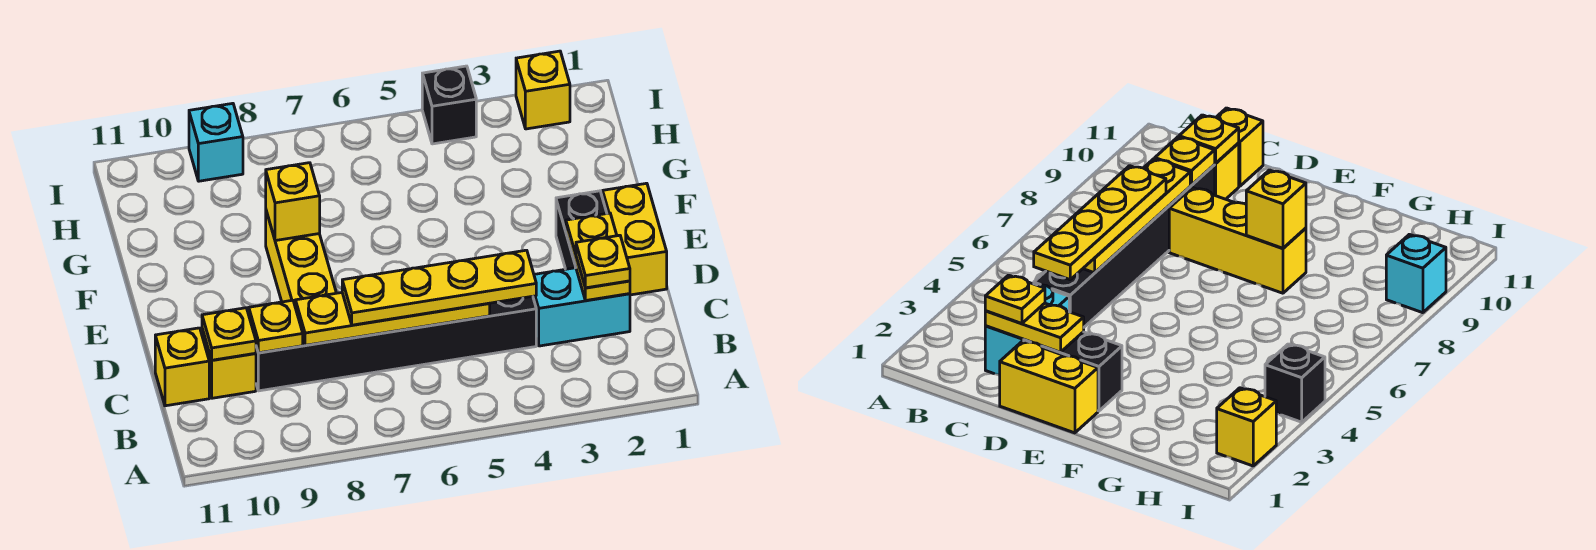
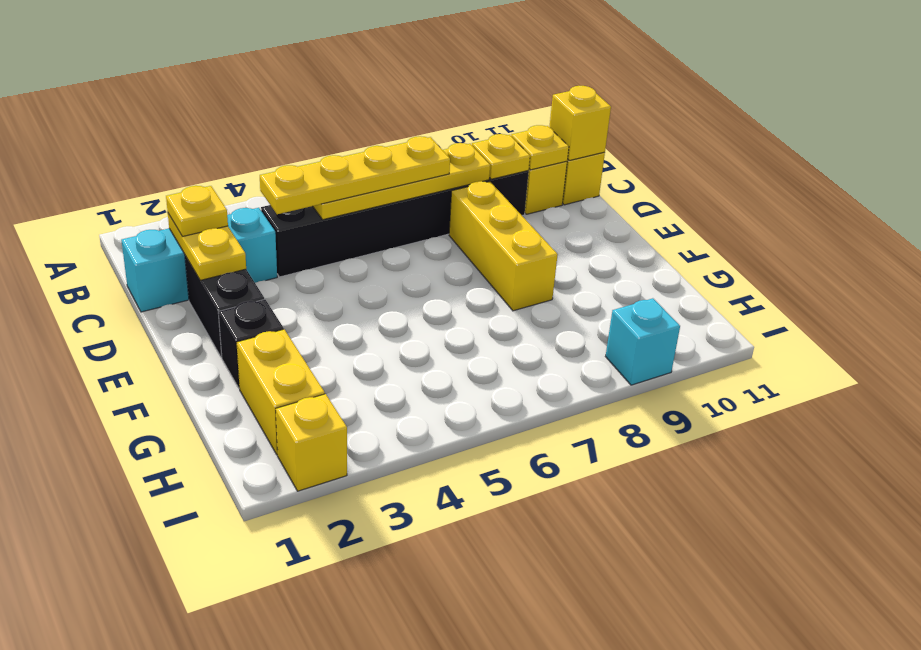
cyan brick C2:C3 level 1 -> cyan brick C1:C3 level 1
yellow brick D1:E1 level 1 -> yellow brick G2:H2 level 1
yellow brick F8 level 2 -> yellow brick C11 level 2
black brick I4 level 1 -> black brick F2 level 1

